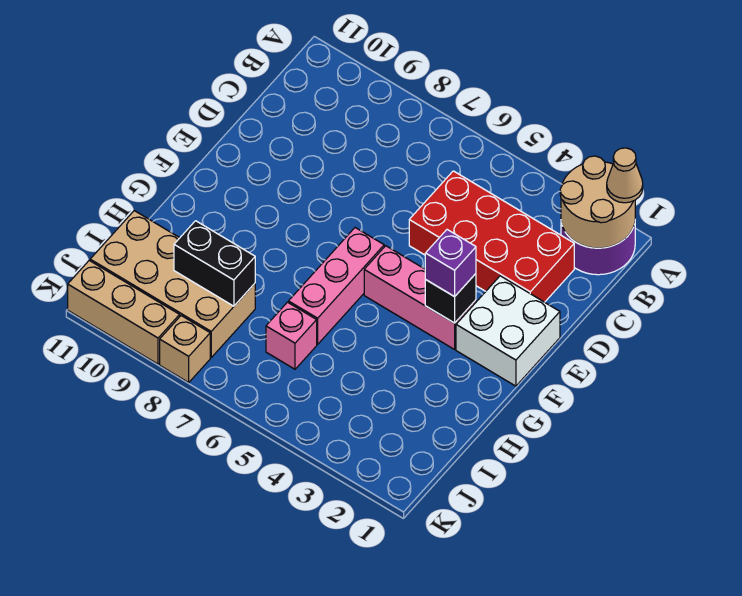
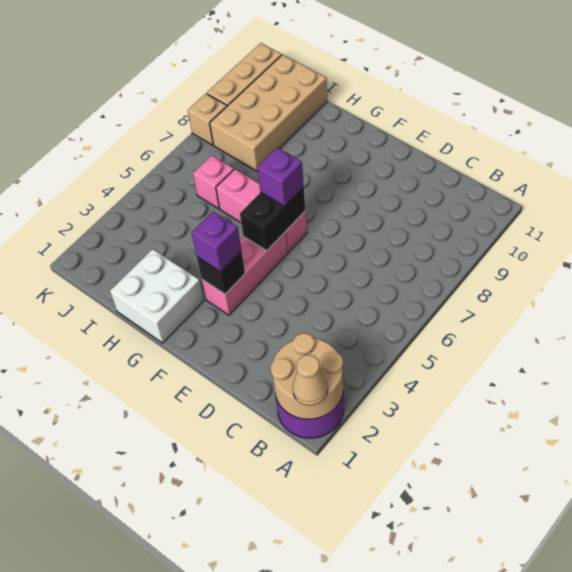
red brick C2:D5 level 1 -> none
white brick E1:F2 level 1 -> white brick G1:H2 level 1
none -> purple brick F6 level 3
black brick I8:I9 level 2 -> black brick F5:F6 level 2

